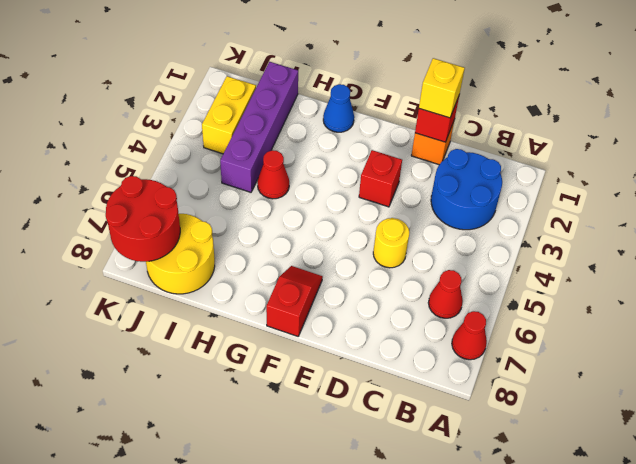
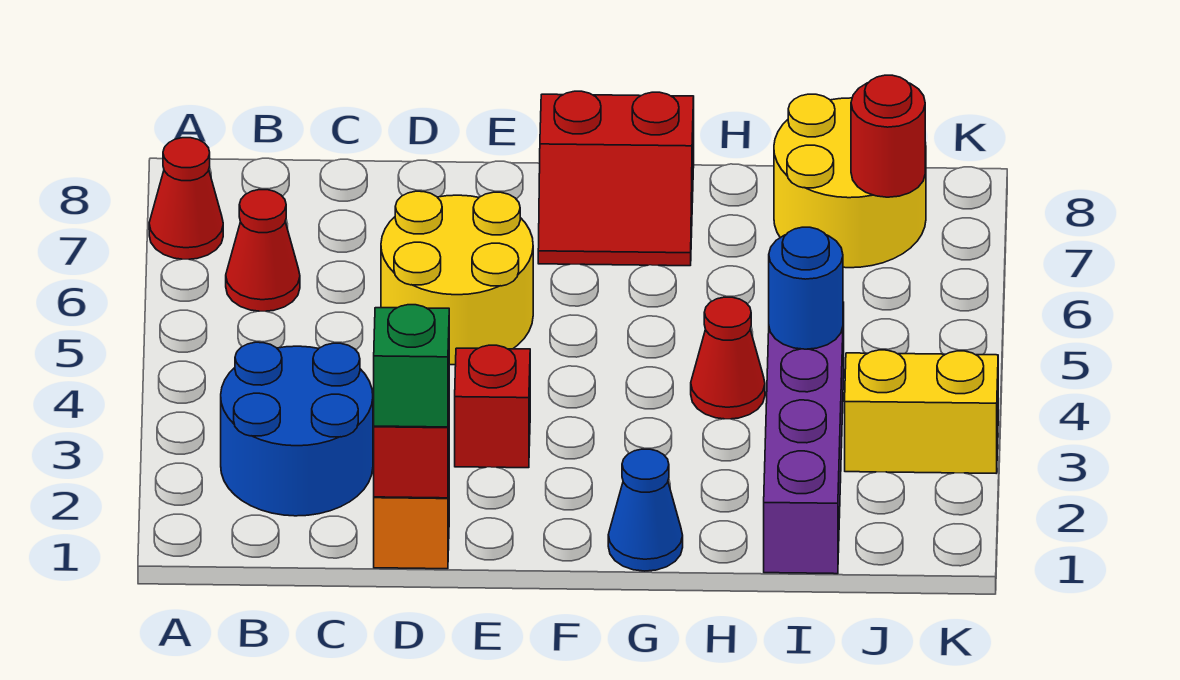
yellow brick D1 level 3 -> green brick D1 level 3
yellow round brick D5 level 1 -> yellow round brick D5:E6 level 1
red slope F7:F8 level 1 top 8 -> red slope F7:G8 level 1 top 8
none -> blue round brick I4 level 2
yellow brick J2:J3 level 1 -> yellow brick J3:K3 level 1
red round brick J7:K8 level 2 -> red round brick J7 level 2

